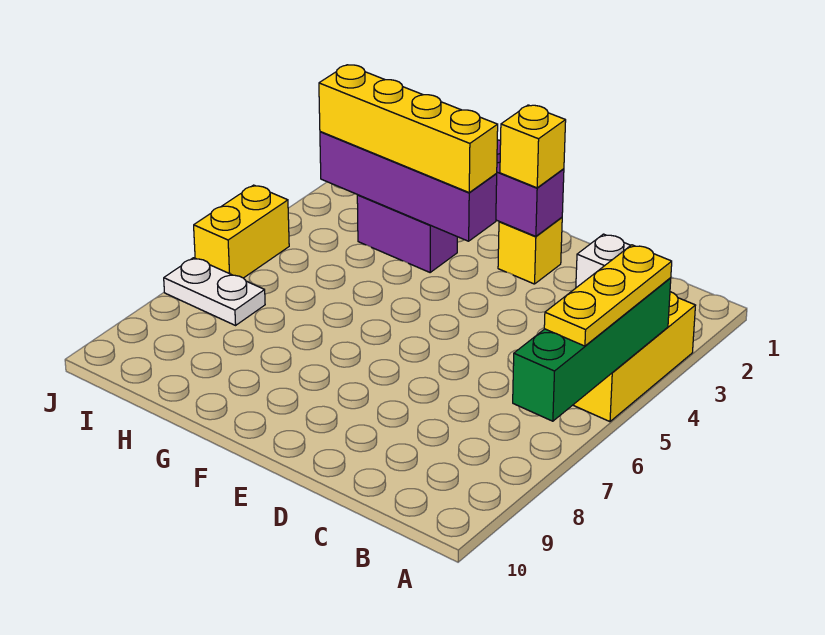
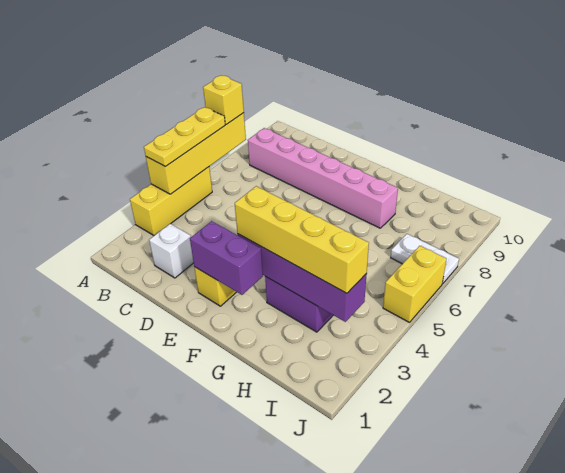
green brick A4:A7 level 2 -> yellow brick A4:A7 level 2
none -> pink brick B8:G8 level 1
yellow brick E2 level 3 -> yellow brick A7 level 3

